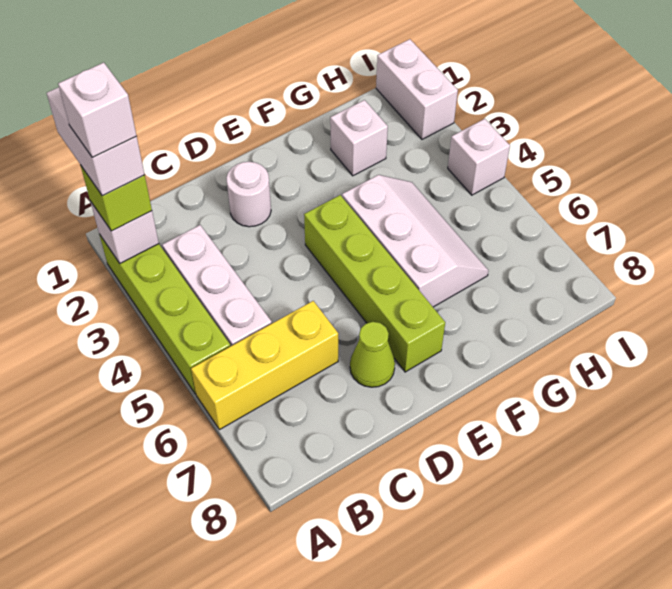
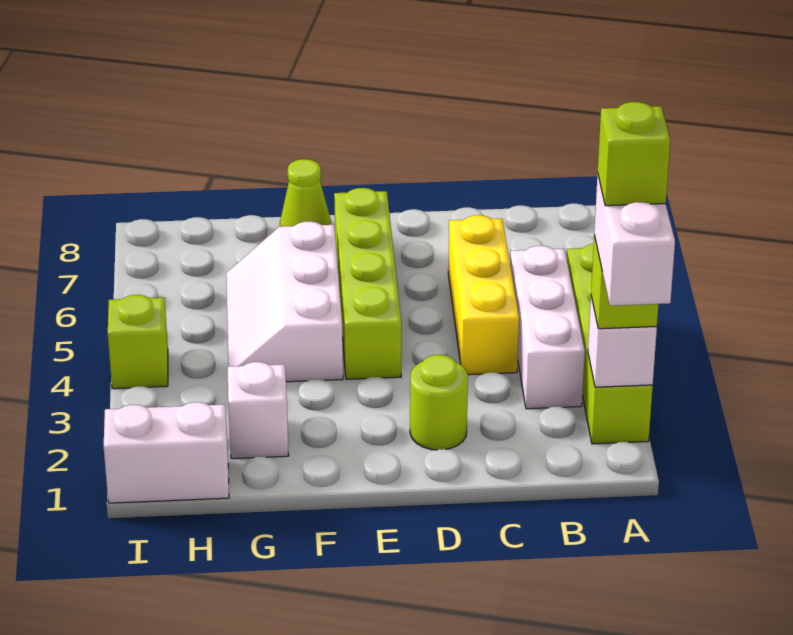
white brick A2 level 5 -> lime brick A2 level 5
yellow brick A6:C6 level 1 -> yellow brick C4:C6 level 1
white round brick D2 level 1 -> lime round brick D2 level 1
lime cone D7 level 1 -> lime cone F8 level 1
white brick I1:I2 level 1 -> white brick H1:I1 level 1
white brick I4 level 1 -> lime brick I4 level 1

